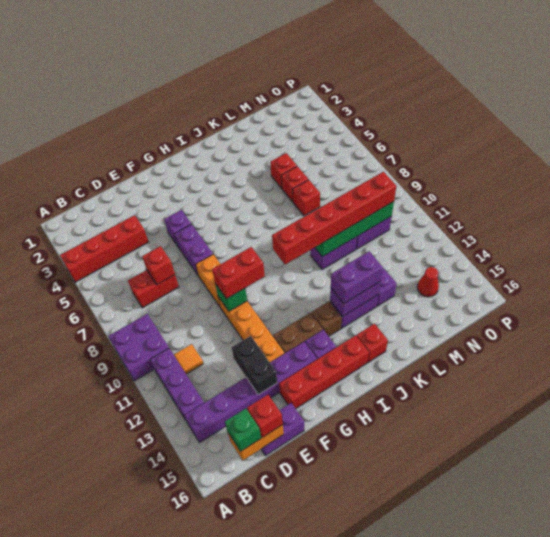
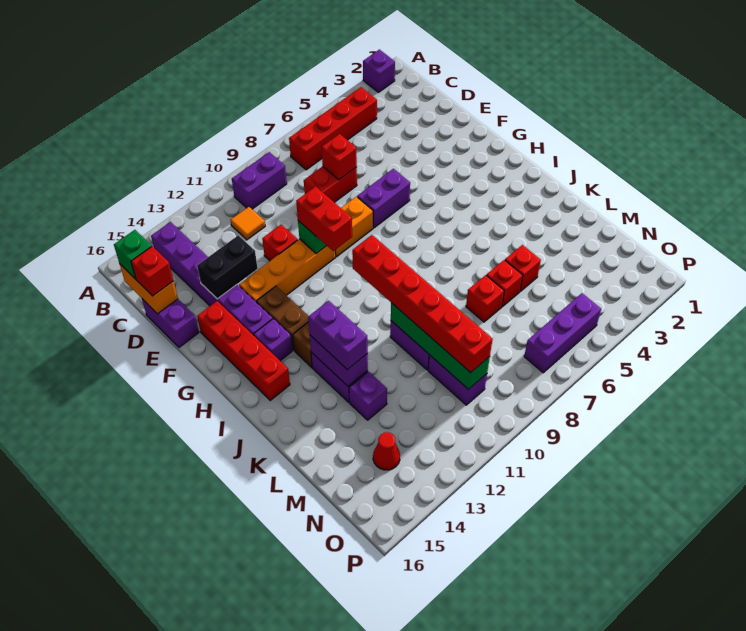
red brick A4:D4 level 1 -> red brick B4:B7 level 1
purple brick A9:B10 level 1 -> purple brick B9:B10 level 1
purple brick B11:B13 level 1 -> purple brick O5:O7 level 1
red brick C7:D7 level 1 -> red brick D7:D8 level 1
purple brick F5 level 1 -> purple brick A2 level 1
red brick J15 level 1 -> red brick E11 level 1

